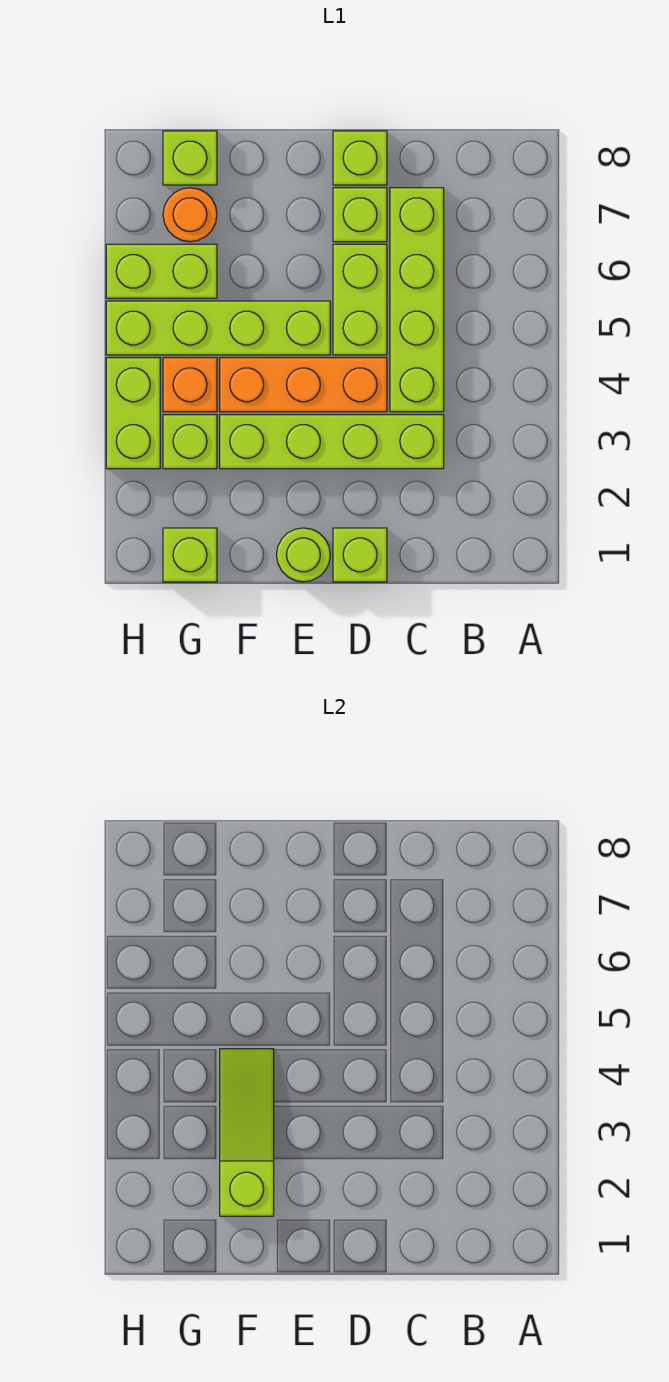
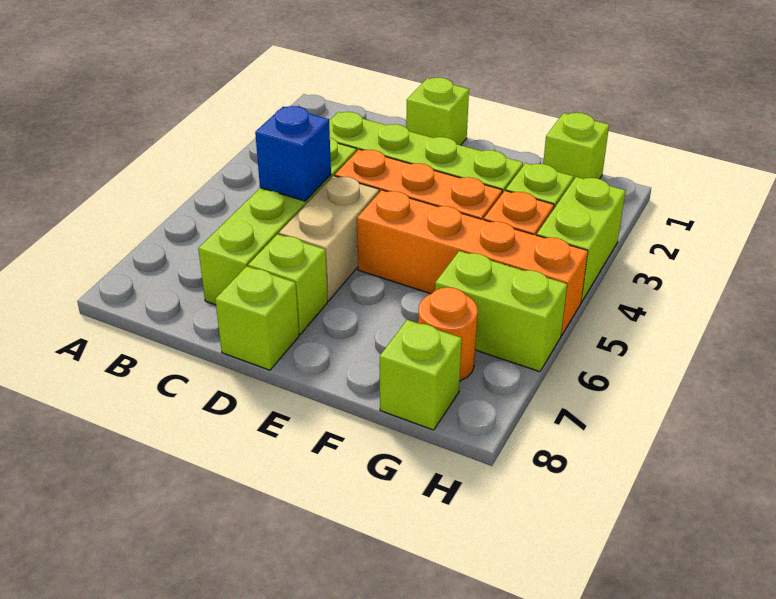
none -> blue brick C5 level 2
lime brick D5:D6 level 1 -> tan brick D5:D6 level 1
lime round brick E1 level 1 -> none
lime brick E5:H5 level 1 -> orange brick E5:H5 level 1
lime slope F2:F4 level 2 top 2 -> none

